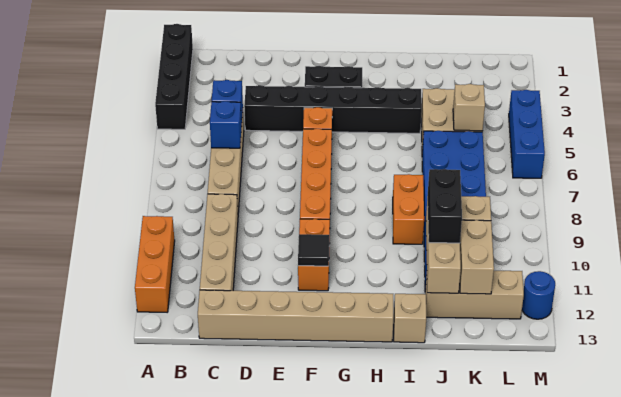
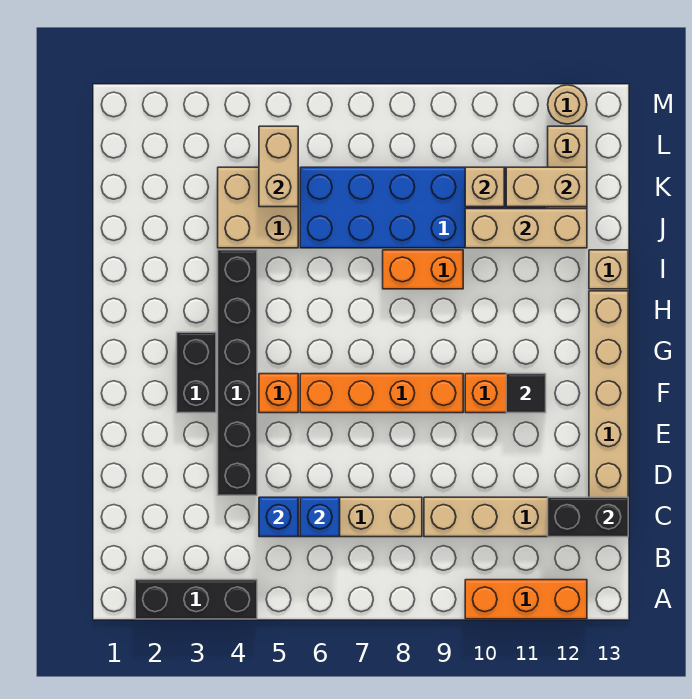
black brick A1:A4 level 1 -> black brick A2:A4 level 1
black brick J10:J11 level 3 -> black brick C12:C13 level 2
tan brick K5 level 2 -> tan brick K5:L5 level 2
blue brick M4:M6 level 1 -> none
blue round brick M12 level 1 -> tan round brick M12 level 1

